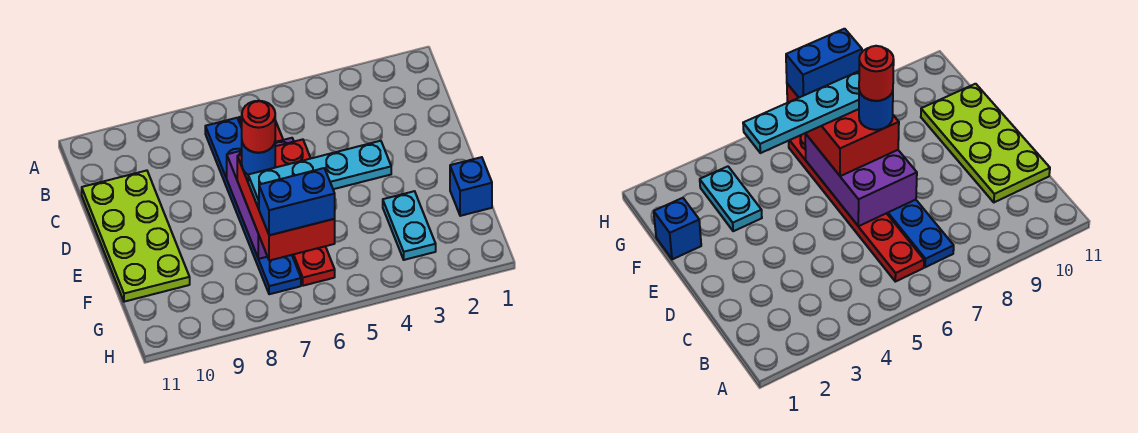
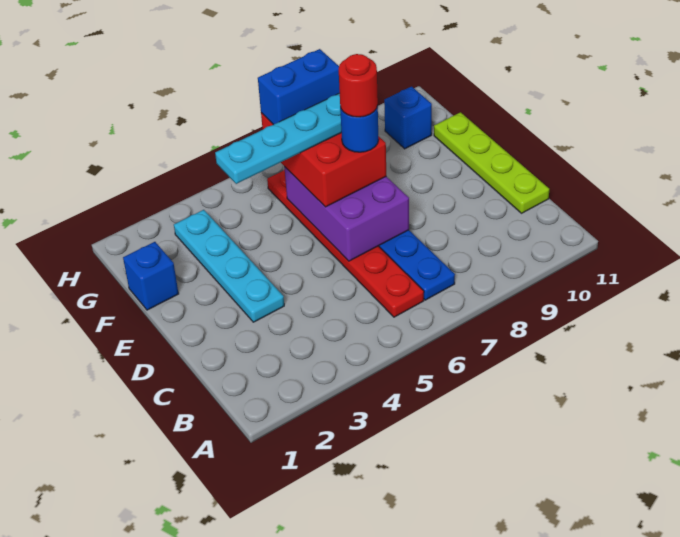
lime plate C10:F11 level 1 -> lime plate C11:F11 level 1
cyan plate F3:G3 level 1 -> cyan plate D3:G3 level 1
none -> blue brick G10 level 1

